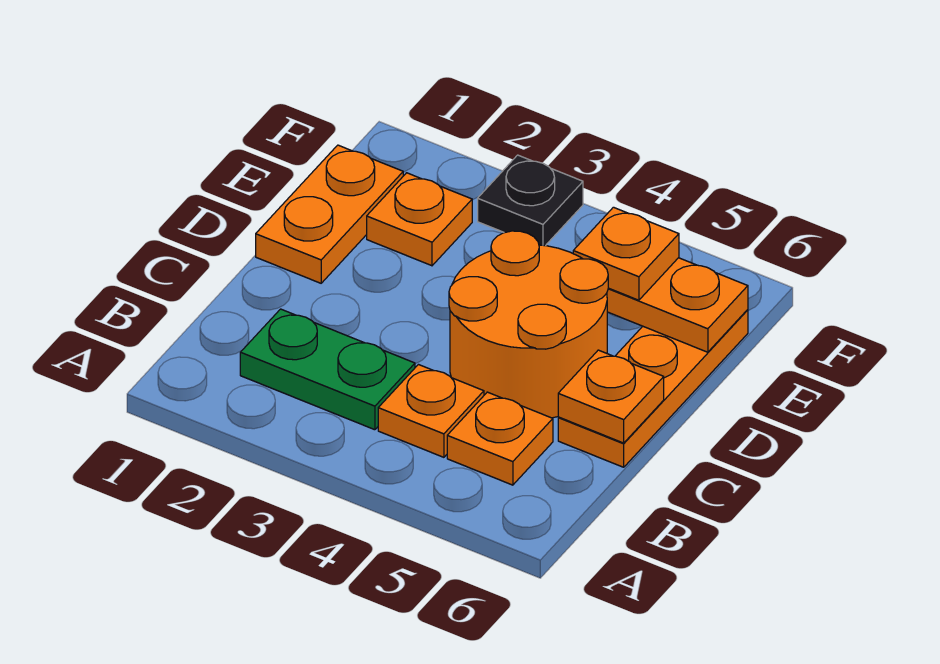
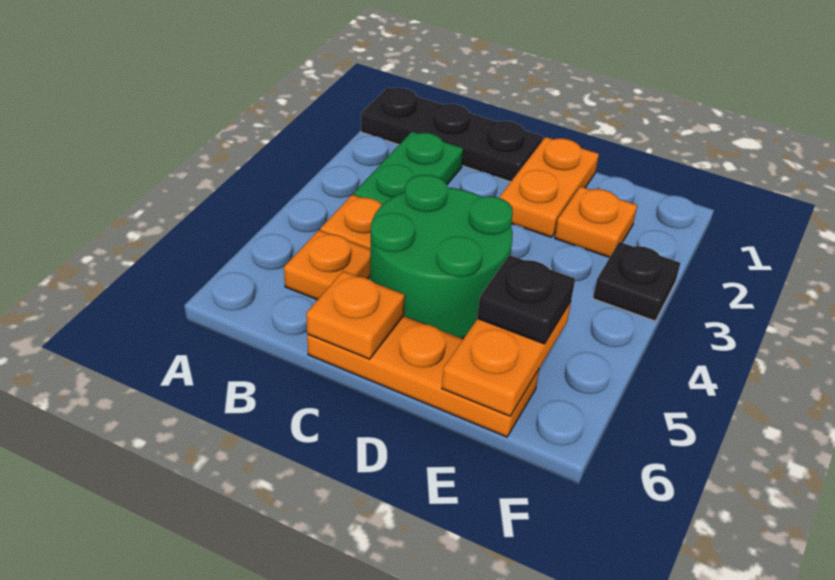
none -> black plate A1:C1 level 1
orange round brick C4:D5 level 1 -> green round brick C4:D5 level 1
orange plate D1:E1 level 1 -> orange plate D1:D2 level 1
orange plate E5 level 3 -> black plate E5 level 3

